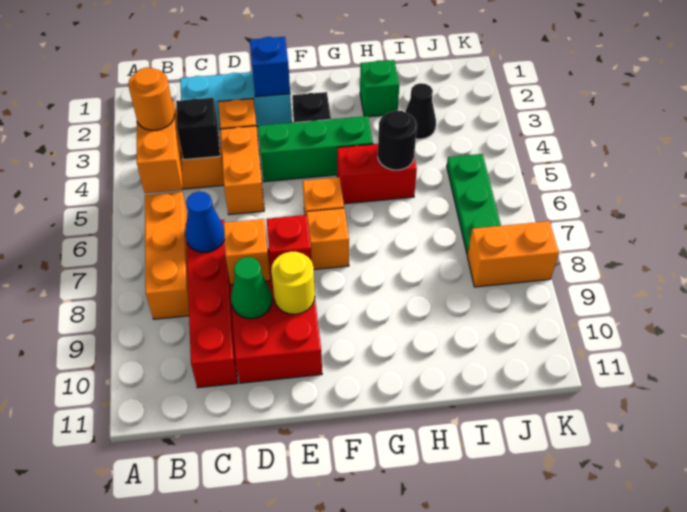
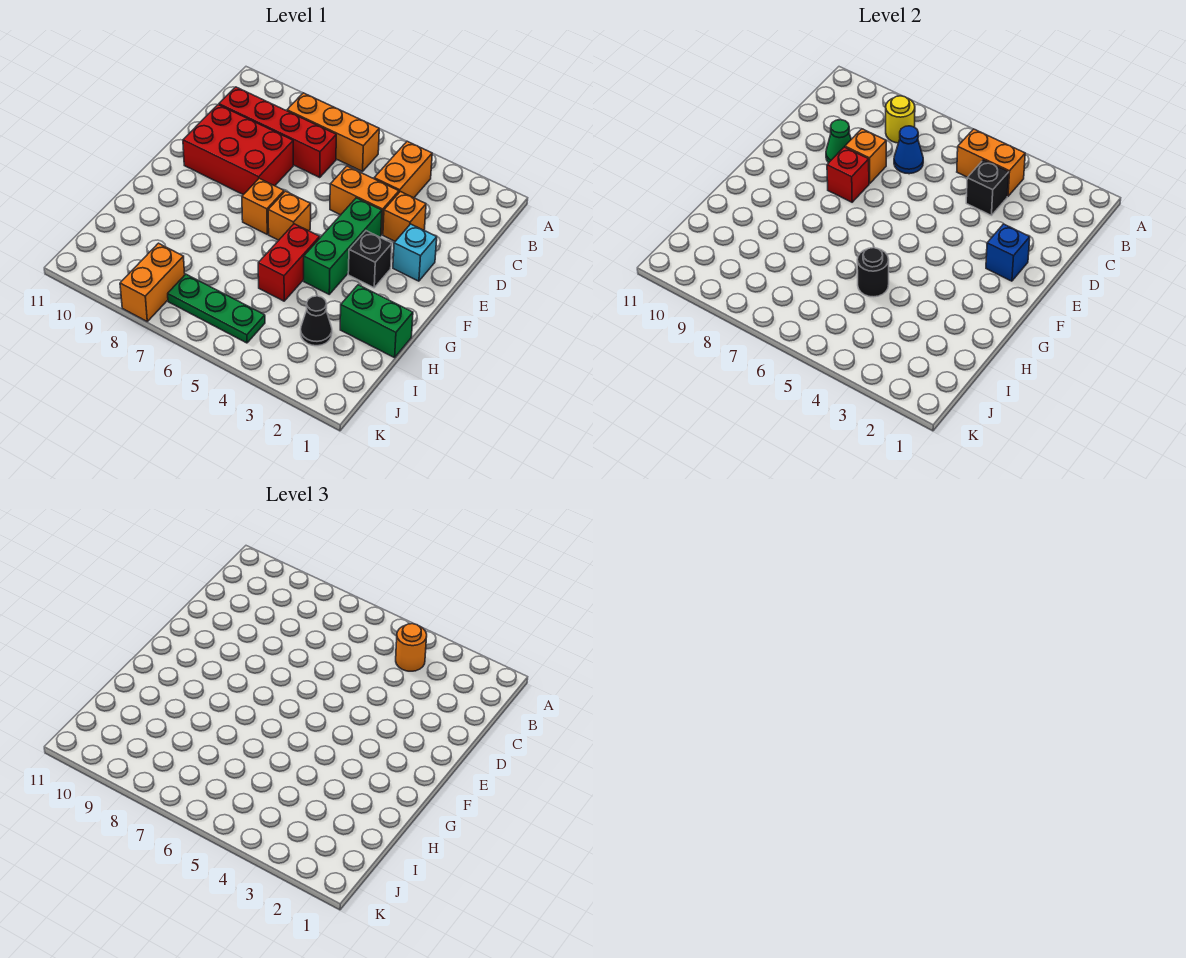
cyan brick C2:E2 level 1 -> cyan brick E2 level 1
yellow round brick E9 level 2 -> yellow round brick B8 level 2
green brick H2 level 1 -> green brick H1:H2 level 1

